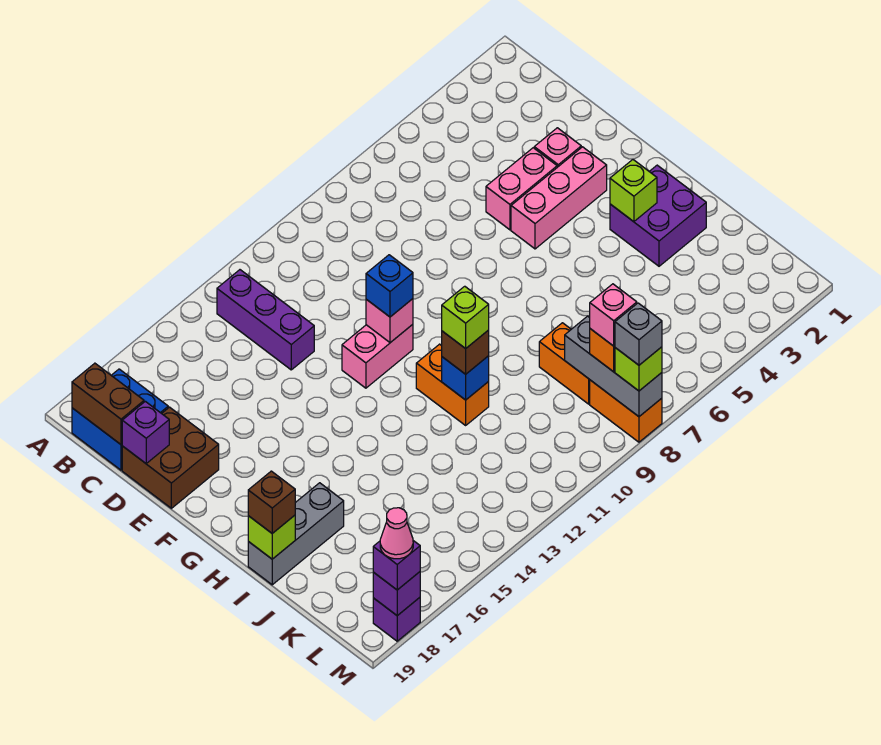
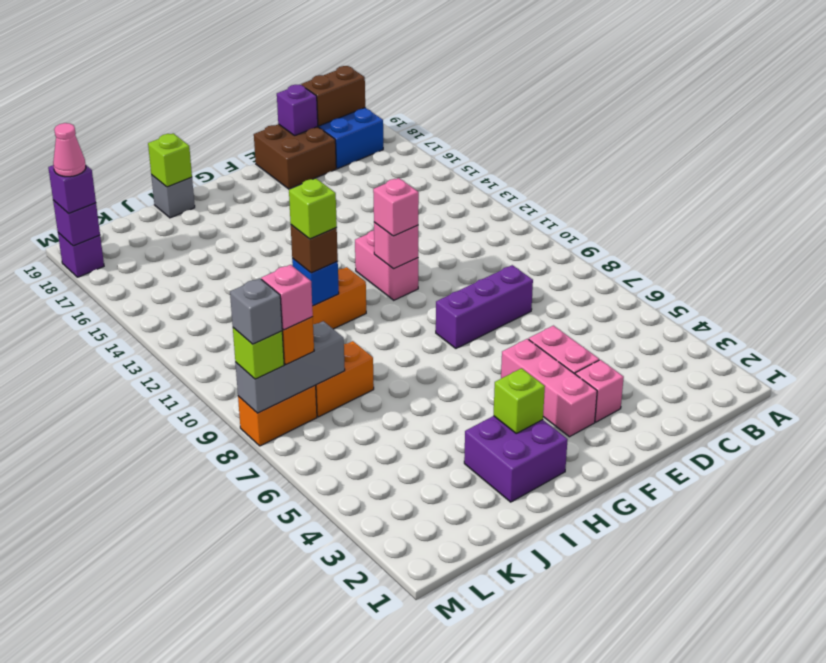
purple brick B13:D13 level 1 -> purple brick D8:F8 level 1
blue brick F11 level 3 -> pink brick F11 level 3
grey brick I17:I19 level 1 -> grey brick I19 level 1
brown brick I19 level 3 -> none

